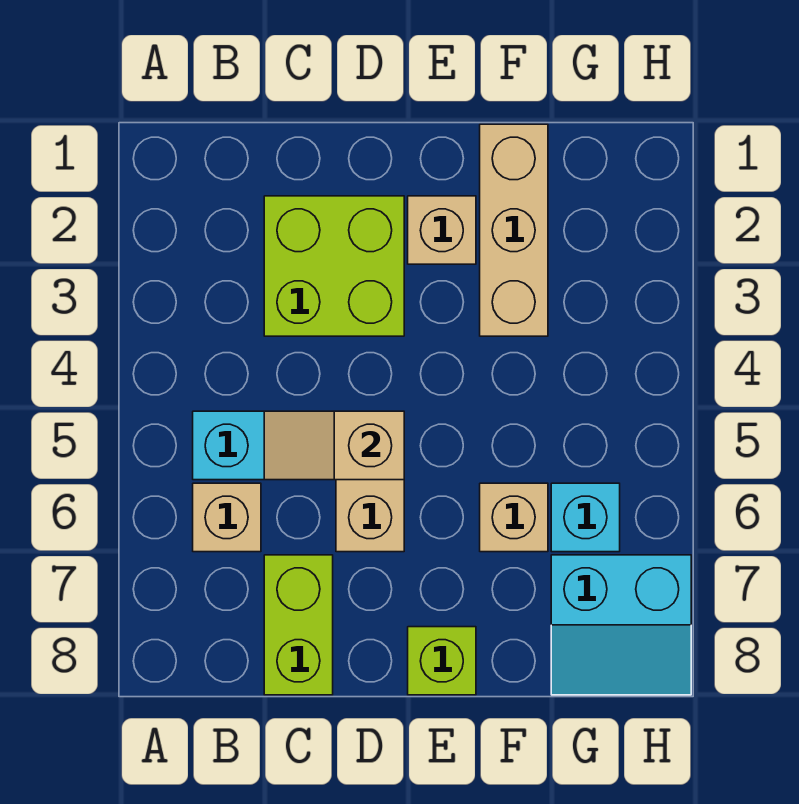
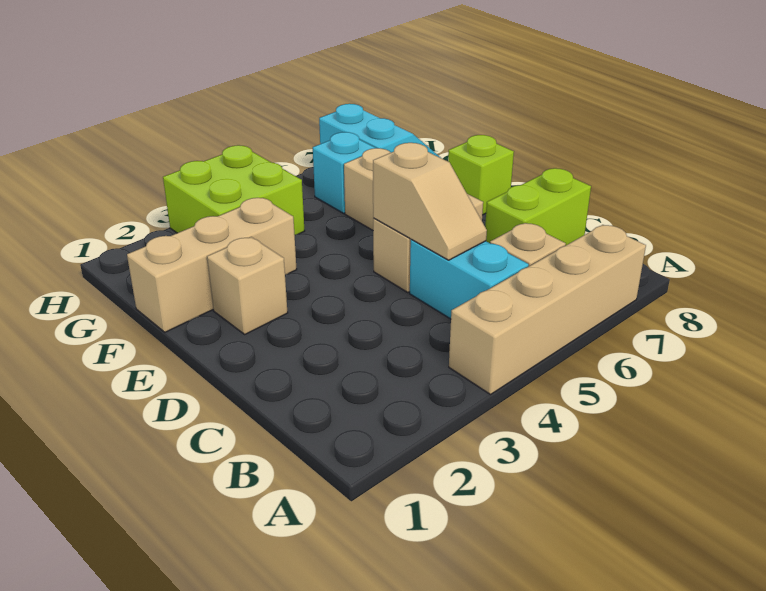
none -> tan brick A4:A7 level 1
lime brick C2:D3 level 1 -> lime brick G3:H4 level 1

